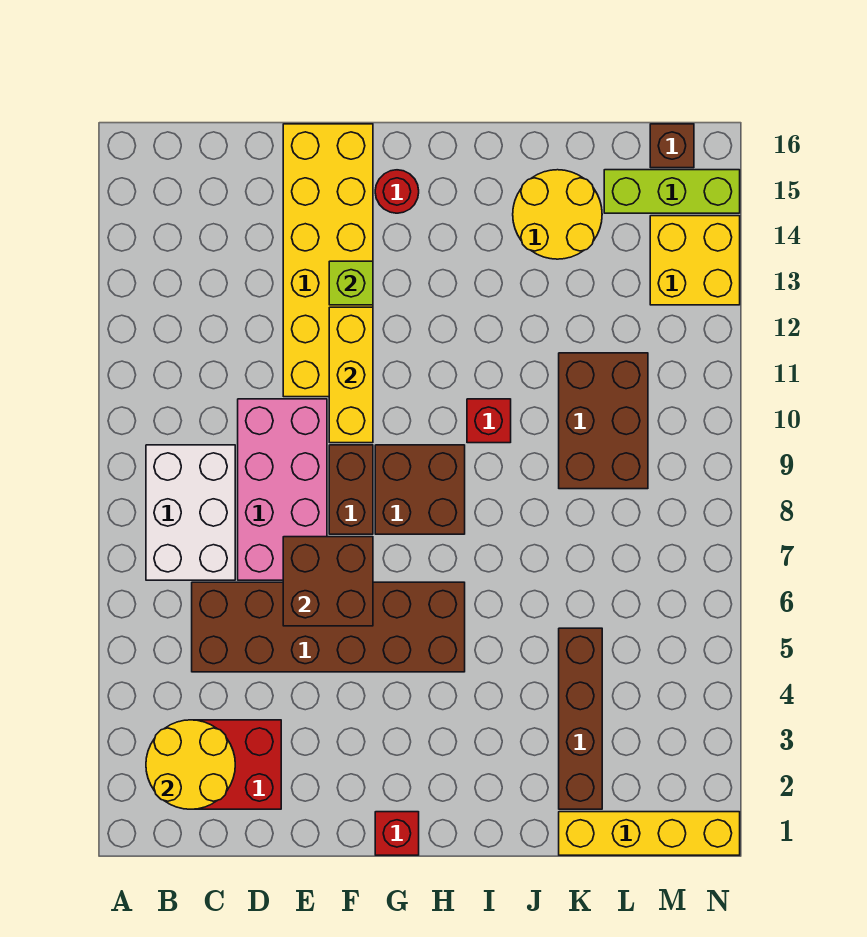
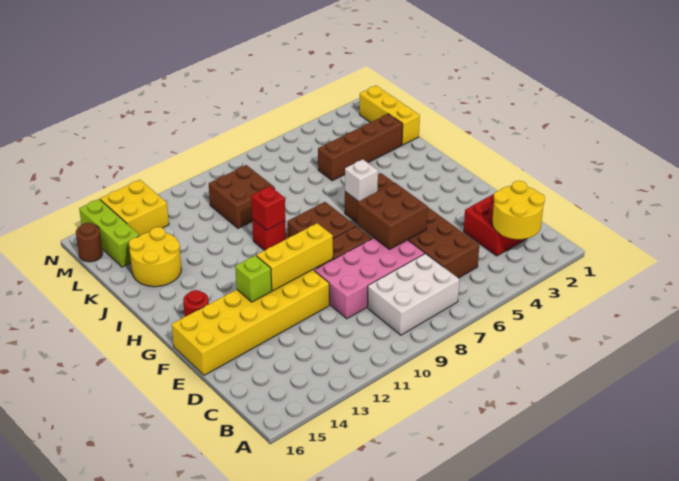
red brick G1 level 1 -> red brick I10 level 2
none -> white brick H6 level 2
yellow brick K1:N1 level 1 -> yellow brick K1:M1 level 1
brown brick K9:L11 level 1 -> brown brick K9:L10 level 1
brown brick M16 level 1 -> brown round brick M16 level 1

